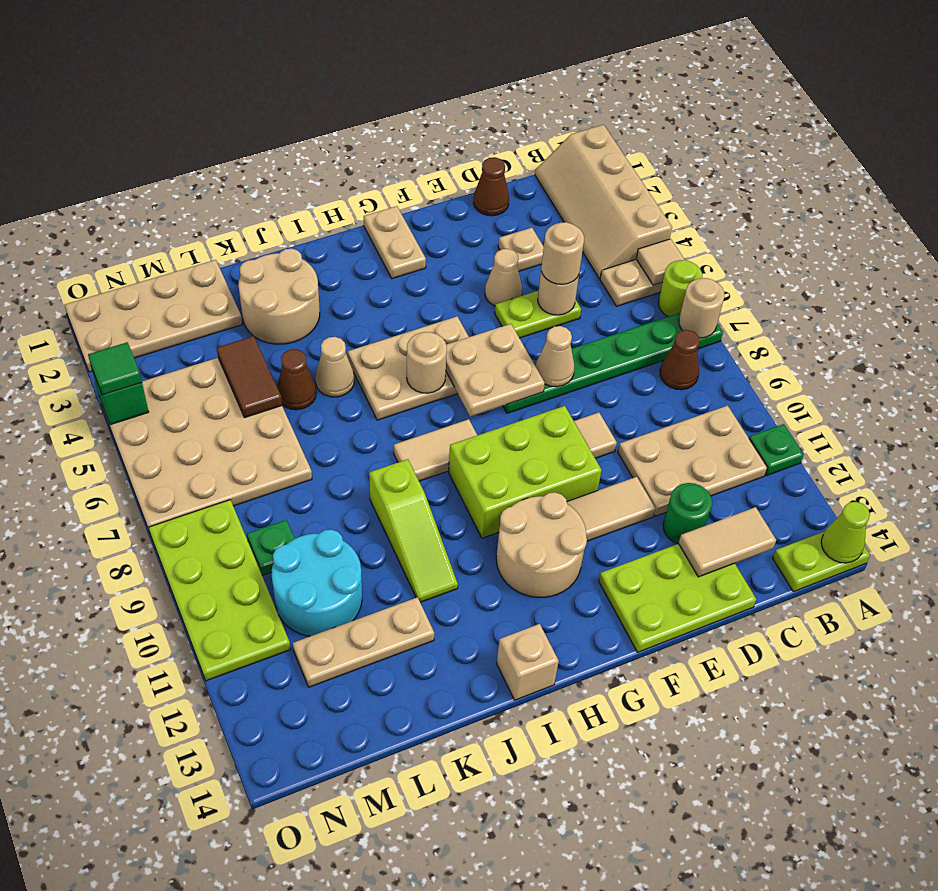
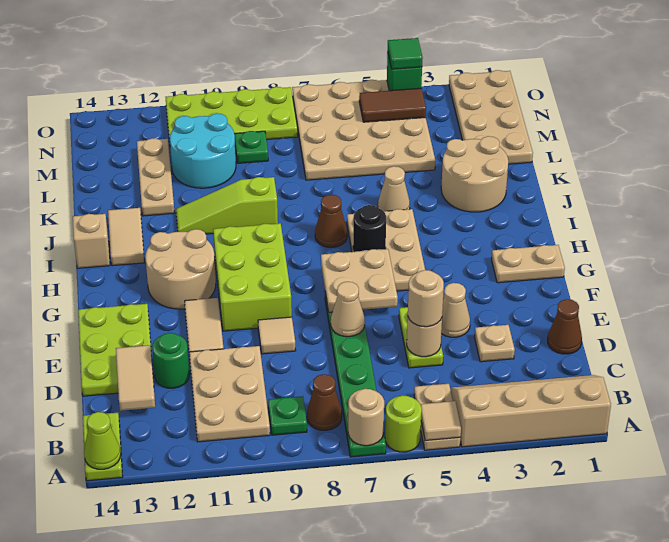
green plate A11 level 1 -> green plate B9 level 1
tan round brick H6 level 2 -> black round brick H6 level 2
tan tile H8:I8 level 1 -> tan tile I13:J13 level 1
brown cone K5 level 1 -> brown cone I7 level 1
brown tile L4:L5 level 2 -> brown tile N4:N5 level 2

